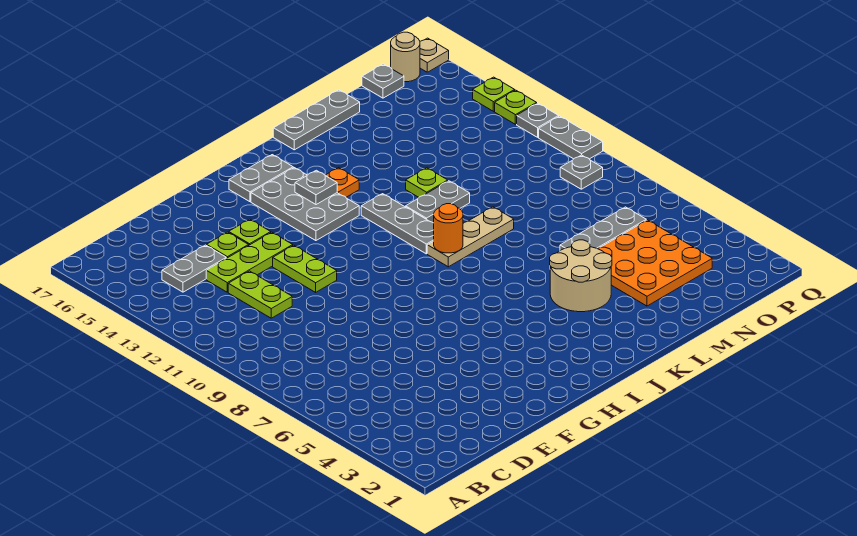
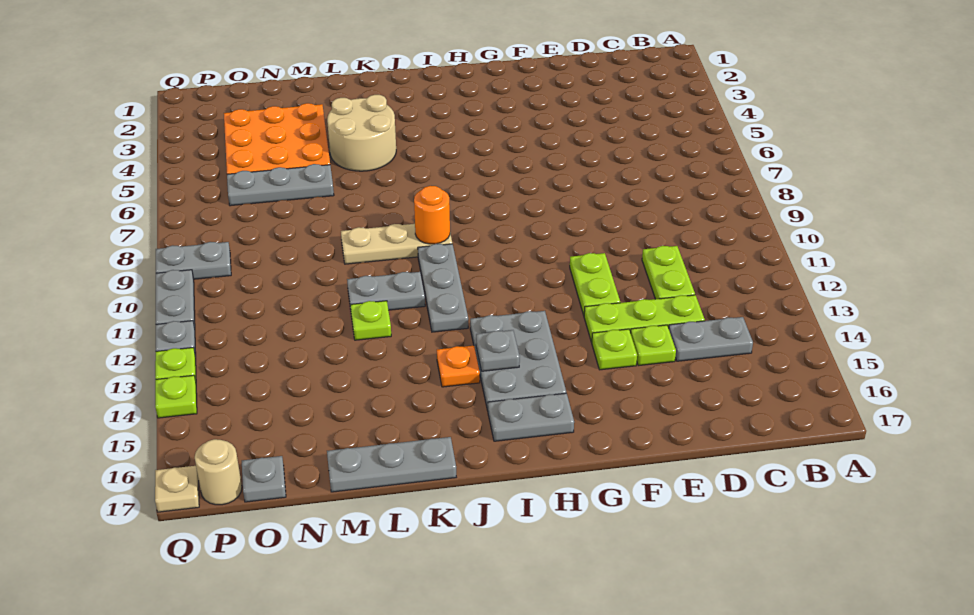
grey plate P9 level 1 -> grey plate P9:Q9 level 1

